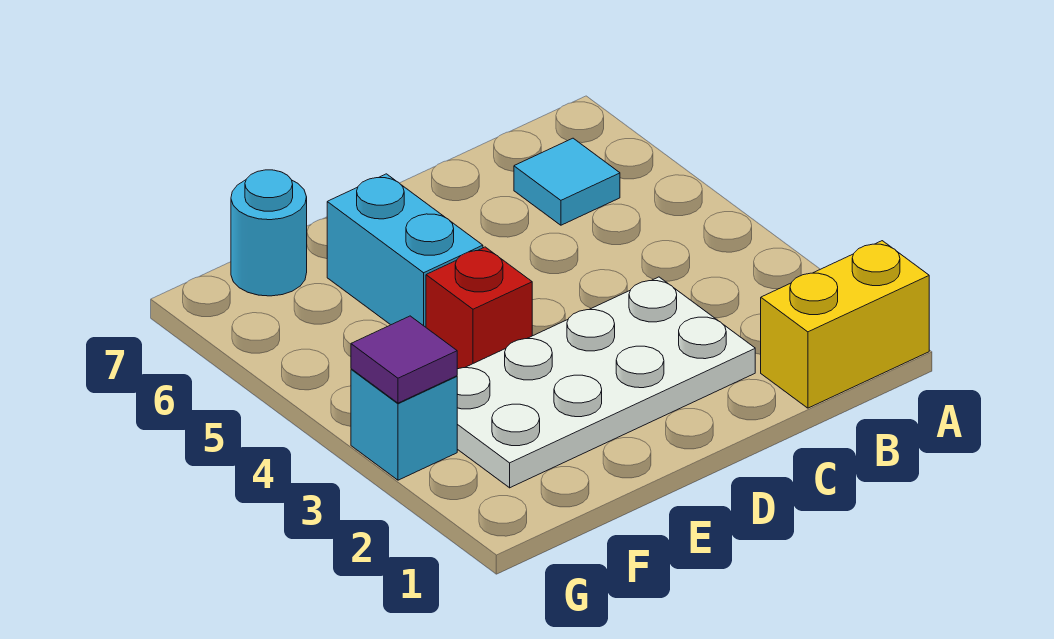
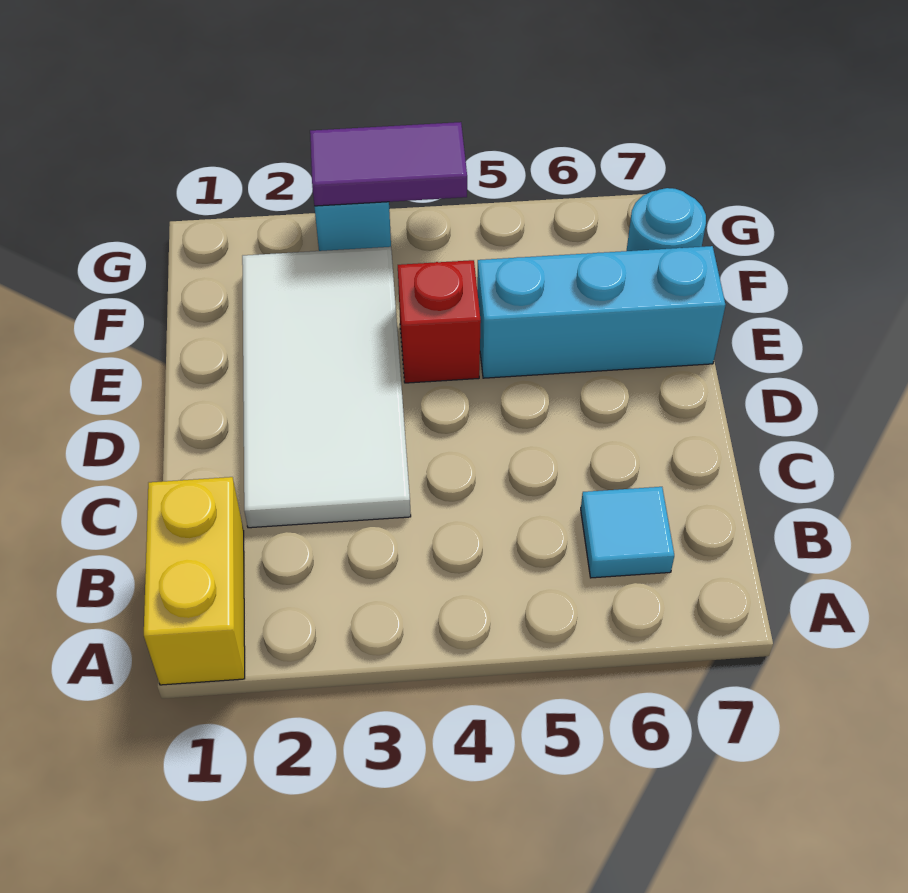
white plate C2:F3 level 1 -> white tile C2:F3 level 1
cyan brick E5:E6 level 1 -> cyan brick E5:E7 level 1
purple tile G3 level 2 -> purple tile G3:G4 level 2

